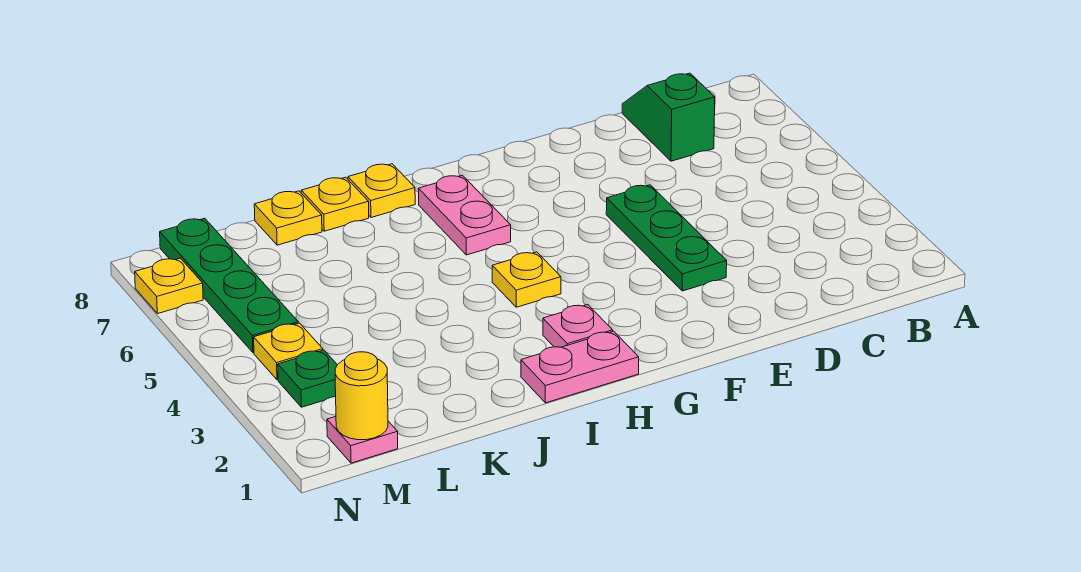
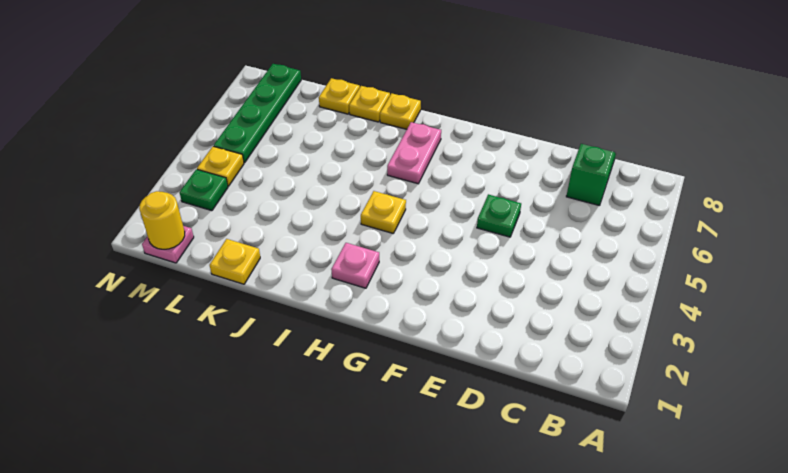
green plate E3:E5 level 1 -> green plate E5 level 1
pink plate H1:I1 level 1 -> none
yellow plate N7 level 1 -> yellow plate K1 level 1

